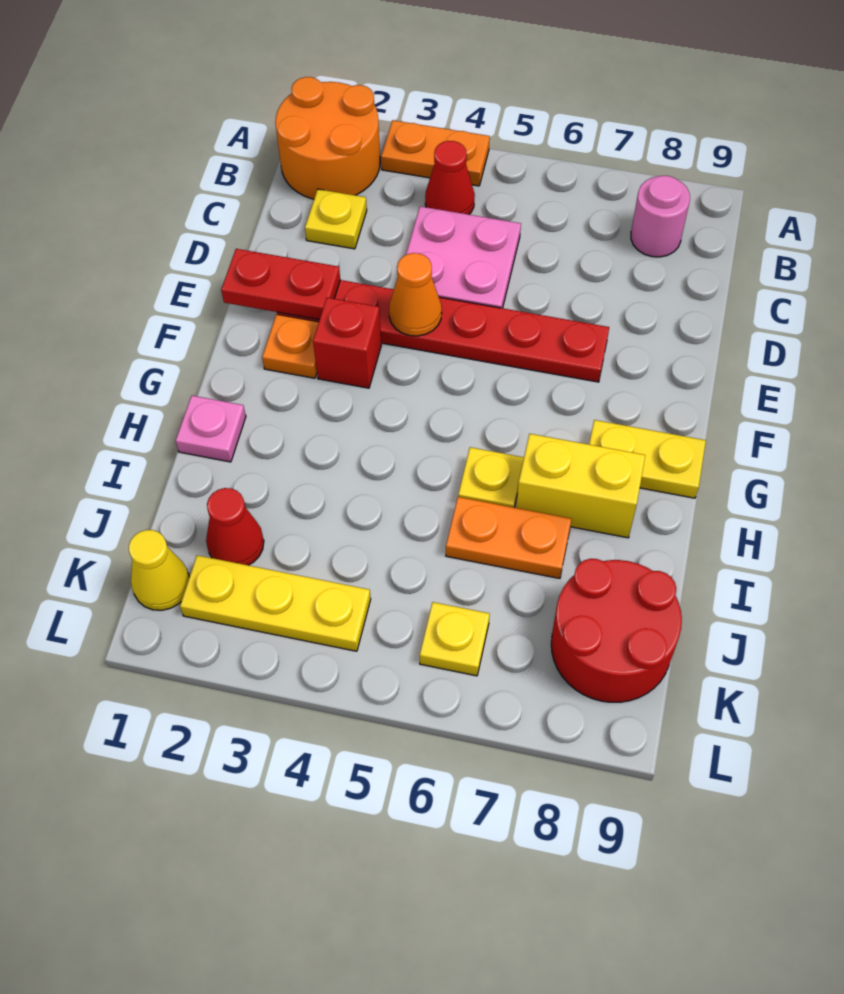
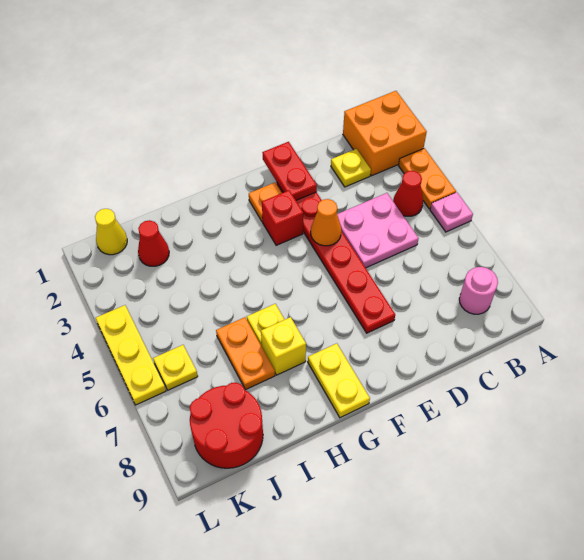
orange round brick A1:B2 level 1 -> orange brick A1:B2 level 1
pink plate H1 level 1 -> pink plate A5 level 1
yellow brick H7:H8 level 1 -> yellow brick H7 level 1
yellow plate K2:K4 level 1 -> yellow plate L4:L6 level 1

